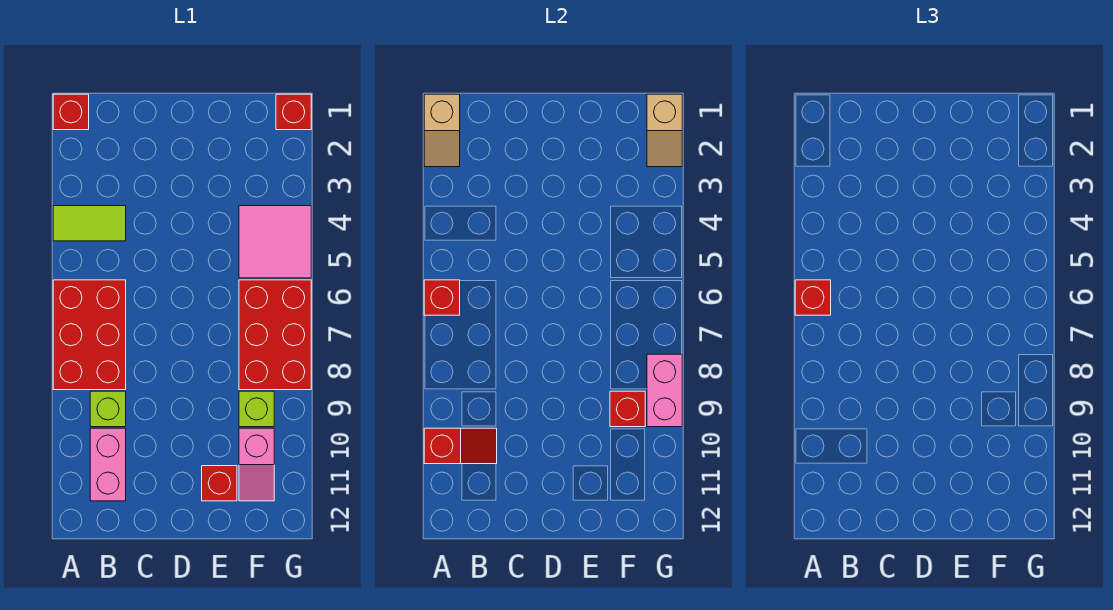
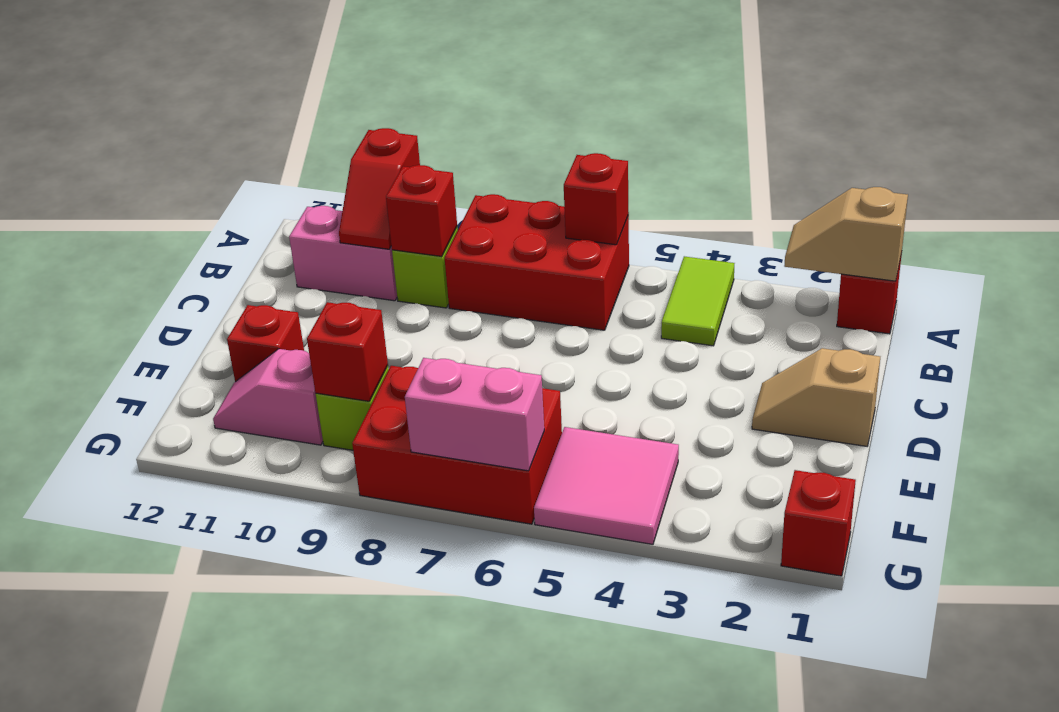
red brick A6 level 3 -> red brick B9 level 2
tan slope G1:G2 level 2 top 1 -> tan slope D1:D2 level 1 top 1
pink brick G8:G9 level 2 -> pink brick G6:G7 level 2

